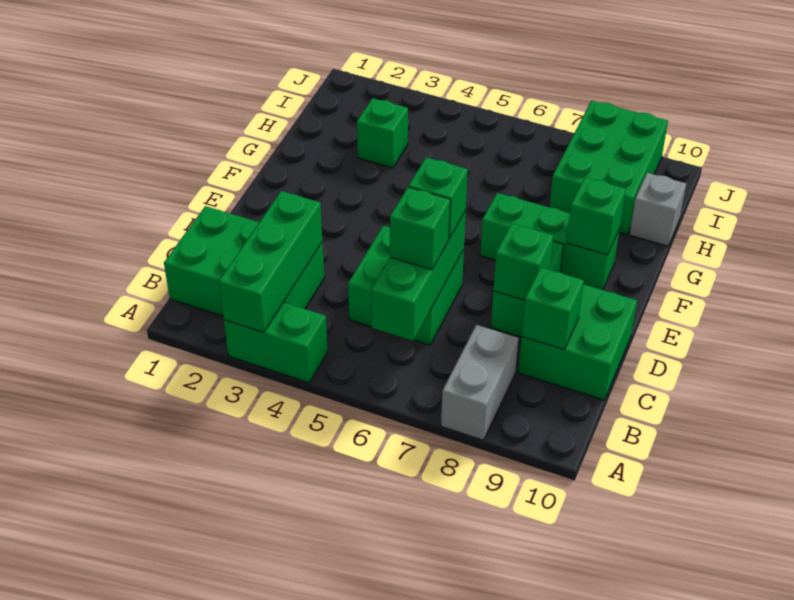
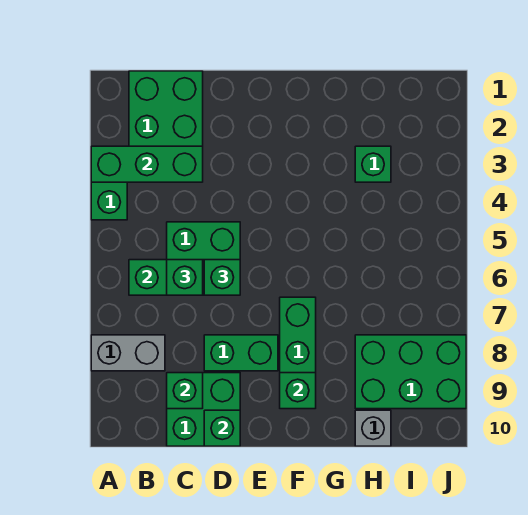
green brick D8 level 2 -> green brick D10 level 2

